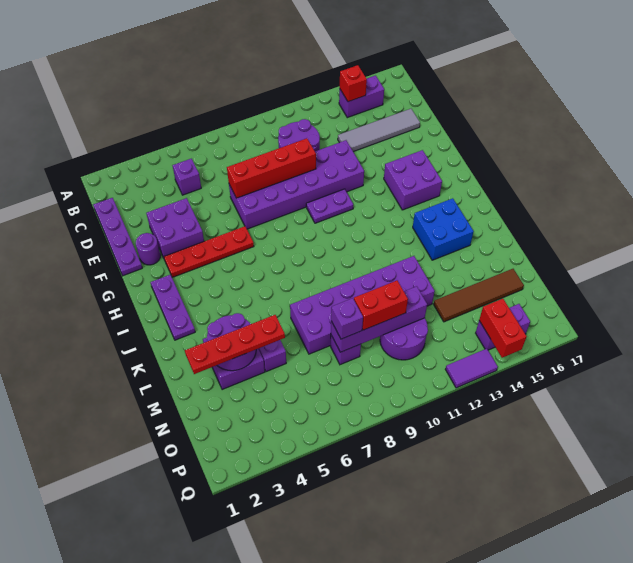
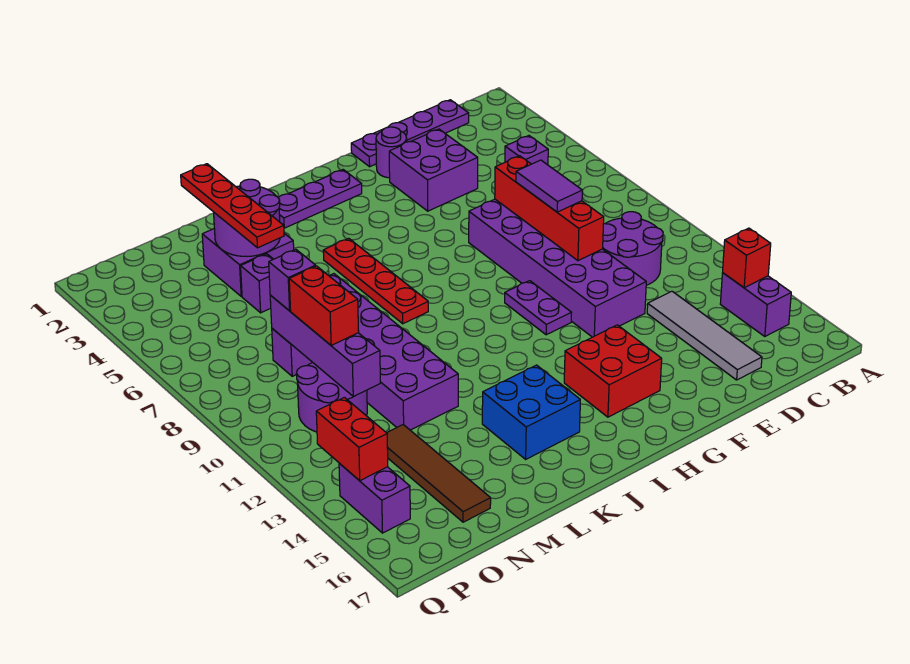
red plate G3:G6 level 1 -> red plate J5:J8 level 1
purple brick G14:H15 level 1 -> red brick G14:H15 level 1
red brick P14:Q14 level 2 -> red brick P13:P14 level 2
purple tile Q12:Q13 level 1 -> purple tile E8:E9 level 3

